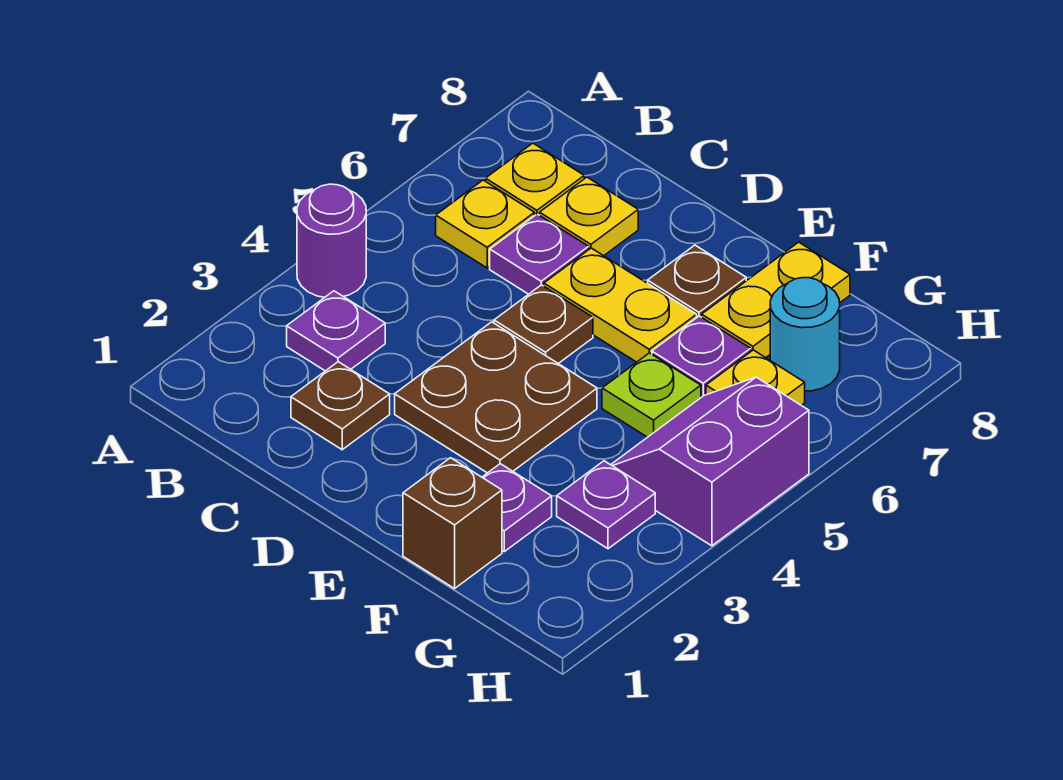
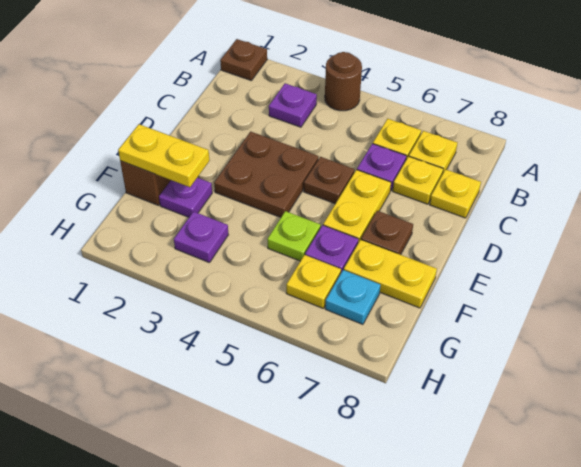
purple round brick A4 level 1 -> brown round brick A4 level 1
brown plate C2 level 1 -> brown plate A1 level 1
none -> yellow plate C8 level 1
none -> yellow plate F1:F2 level 2
purple slope G4:H5 level 1 top H -> none
cyan round brick G7 level 1 -> cyan plate G7 level 1

